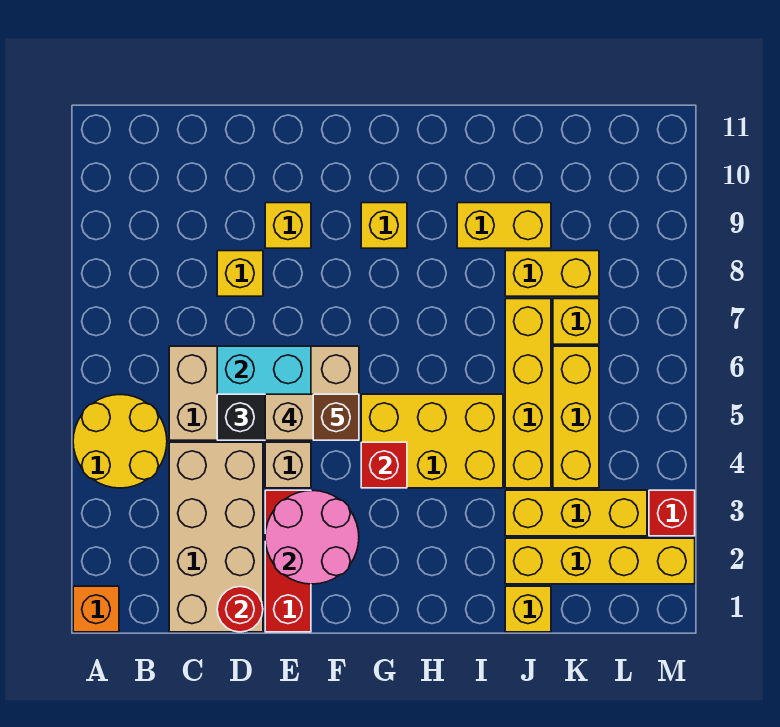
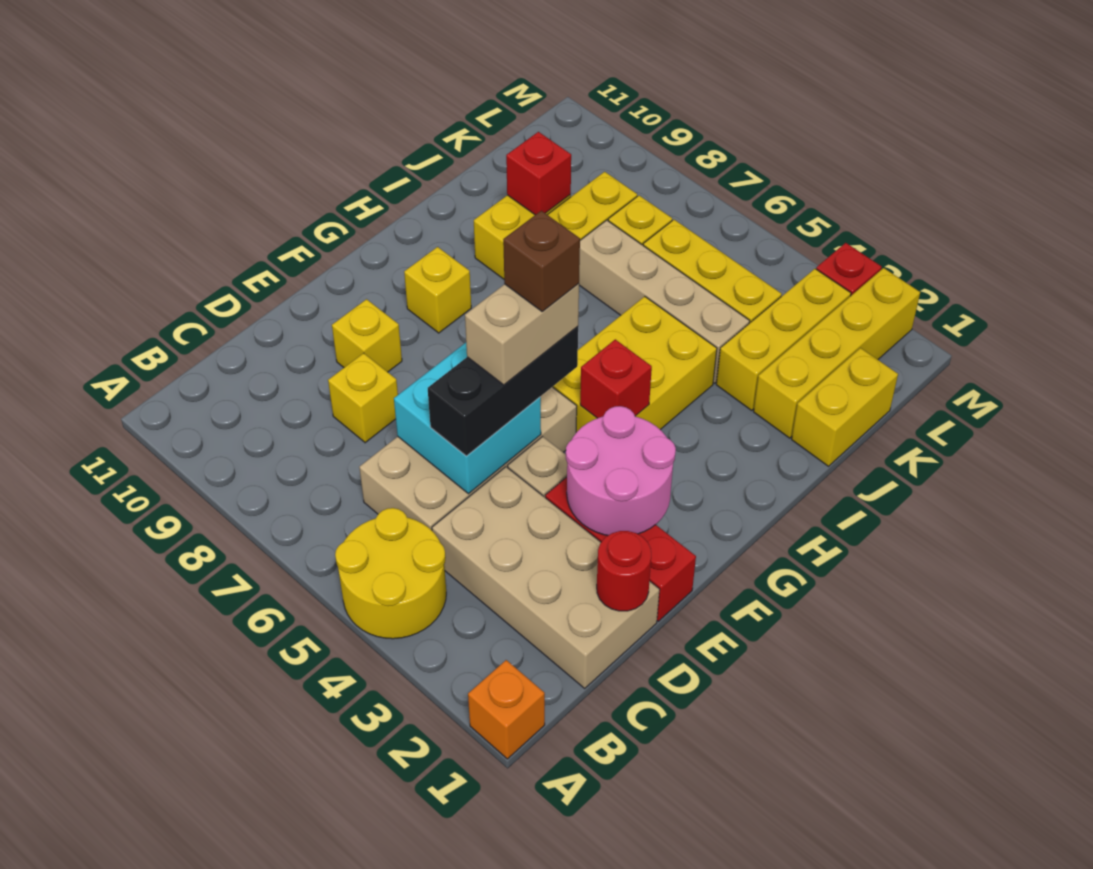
yellow brick J1 level 1 -> yellow brick J1:K1 level 1
yellow brick J4:J7 level 1 -> tan brick J4:J7 level 1
none -> red brick J9 level 2

